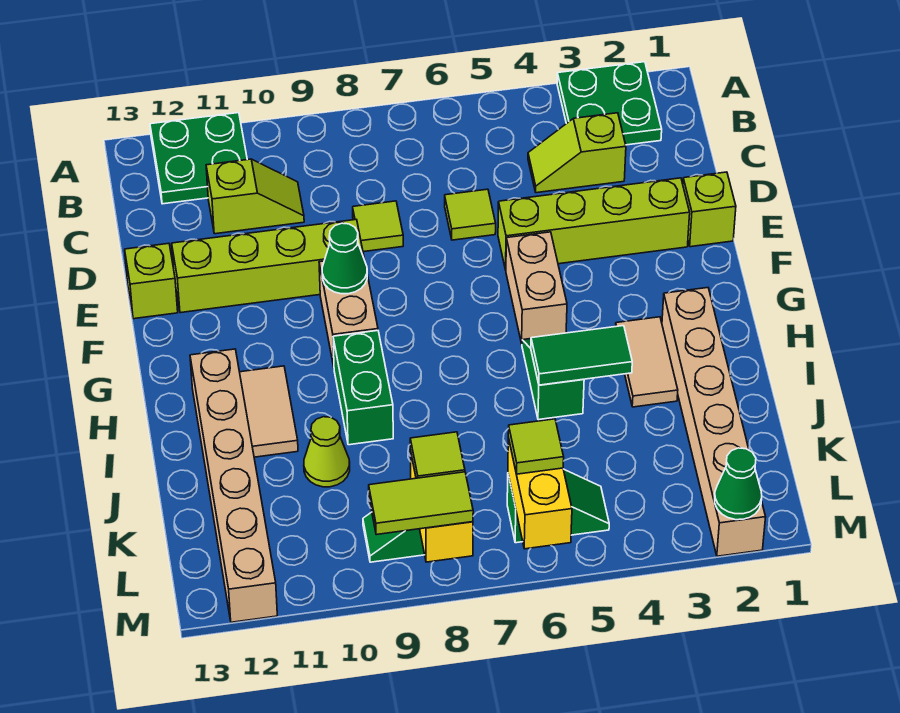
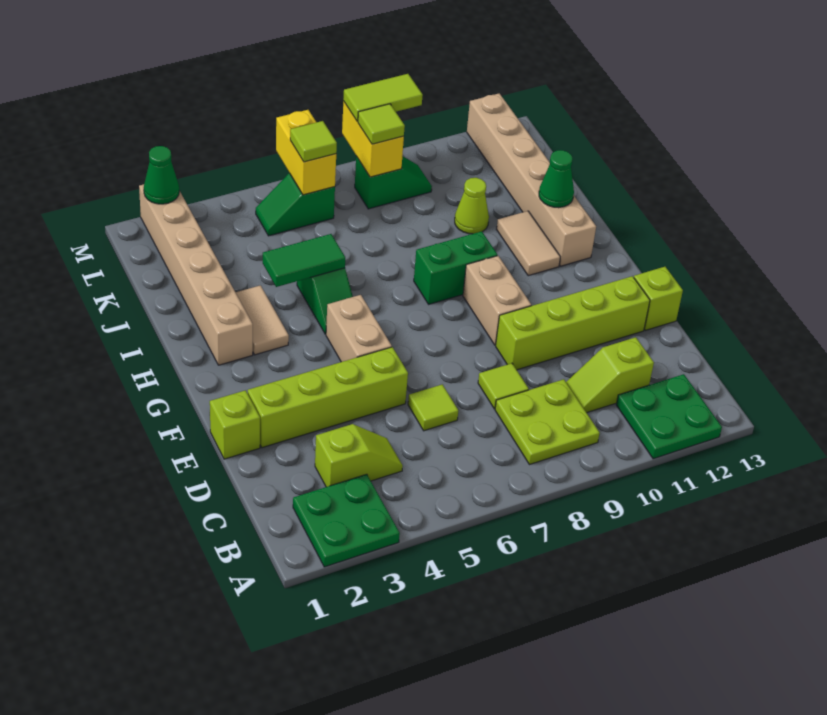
none -> lime plate B8:C9 level 1
green cone F9 level 2 -> green cone I12 level 2
green brick H9:I9 level 1 -> green brick H8:H9 level 1

